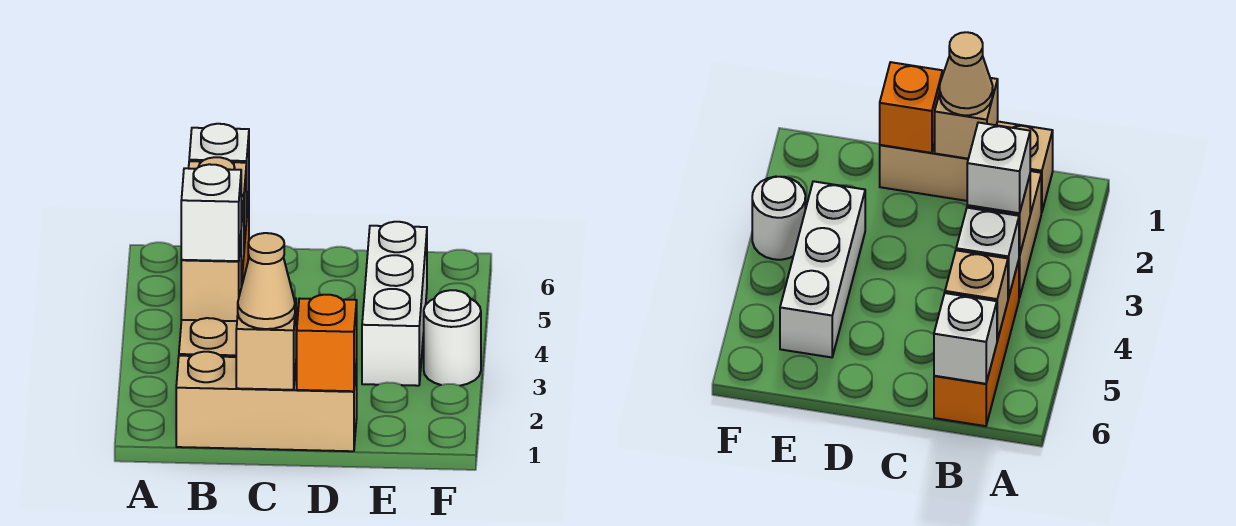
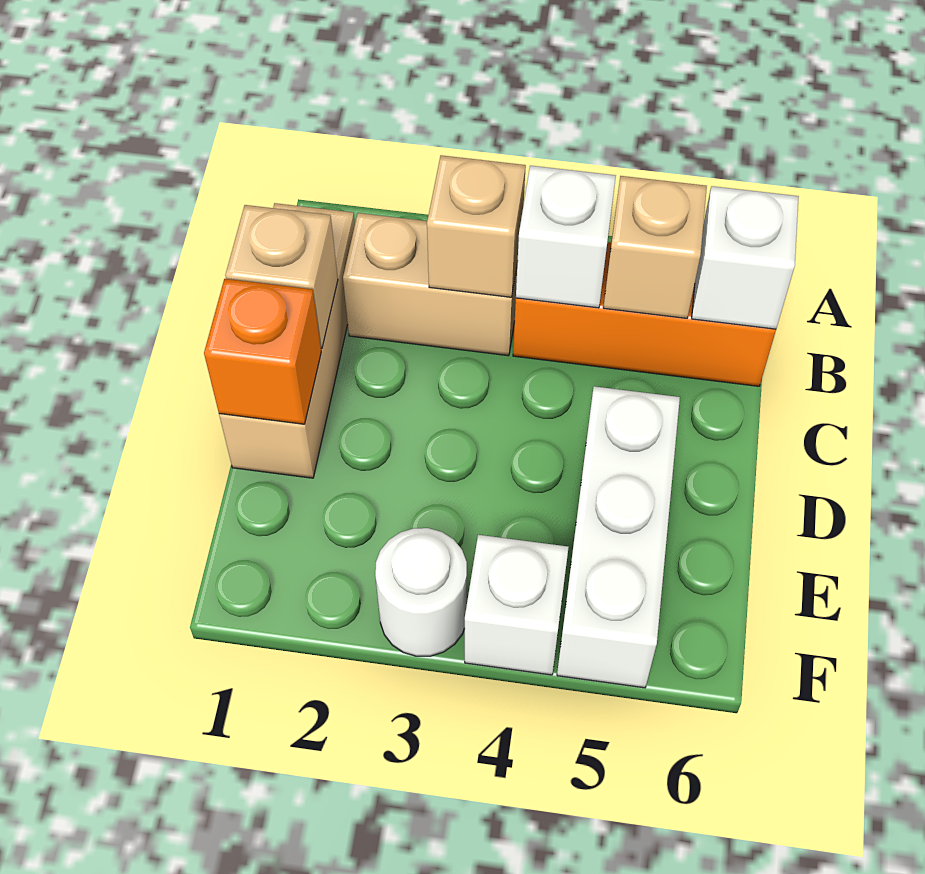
white brick B3 level 3 -> white brick F4 level 1
tan cone C1 level 3 -> none
white brick E3:E5 level 1 -> white brick D5:F5 level 1

